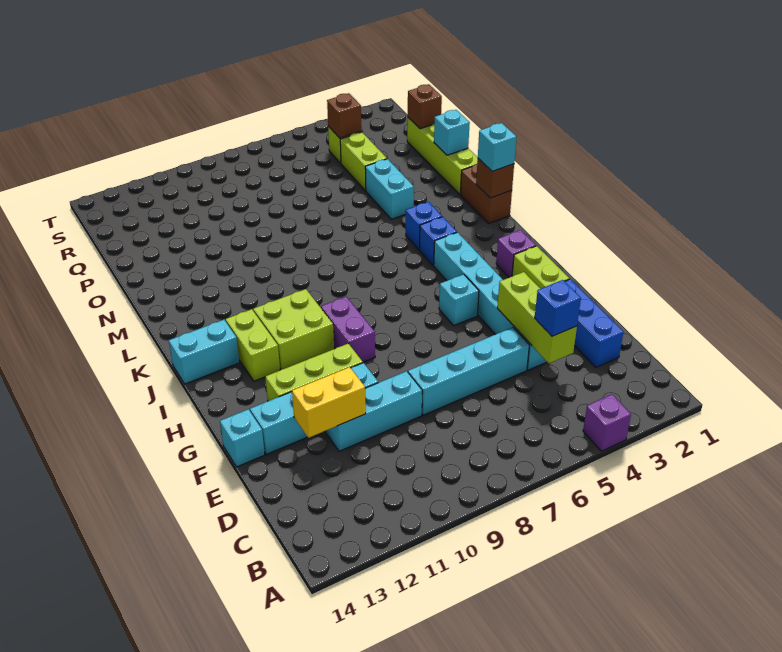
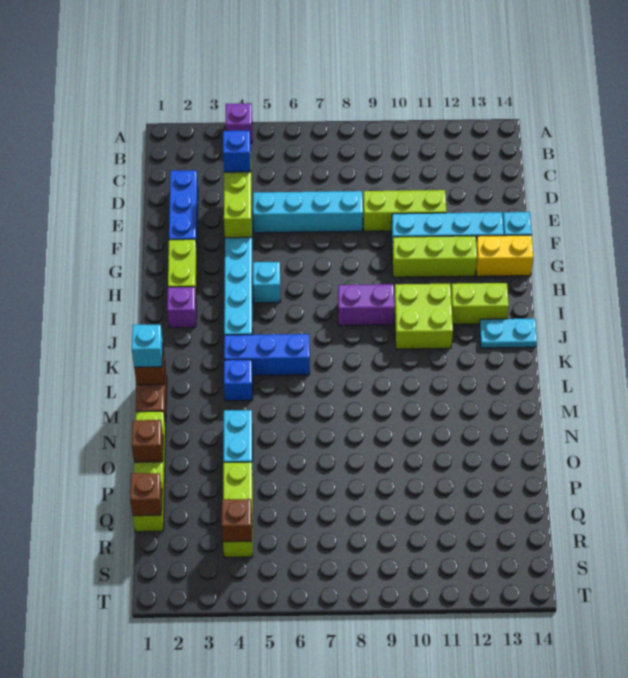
cyan brick E9:E11 level 1 -> lime brick E9:E11 level 1
yellow brick E11:E12 level 2 -> yellow brick G13:G14 level 1
purple brick H9:I9 level 1 -> purple brick I8:I9 level 1
lime brick I12:J12 level 1 -> lime brick I12:I13 level 1
cyan brick J13:J14 level 1 -> cyan plate J13:J14 level 1
blue brick K4 level 1 -> blue brick K4:K6 level 1
cyan brick O1 level 2 -> brown brick O1 level 2

